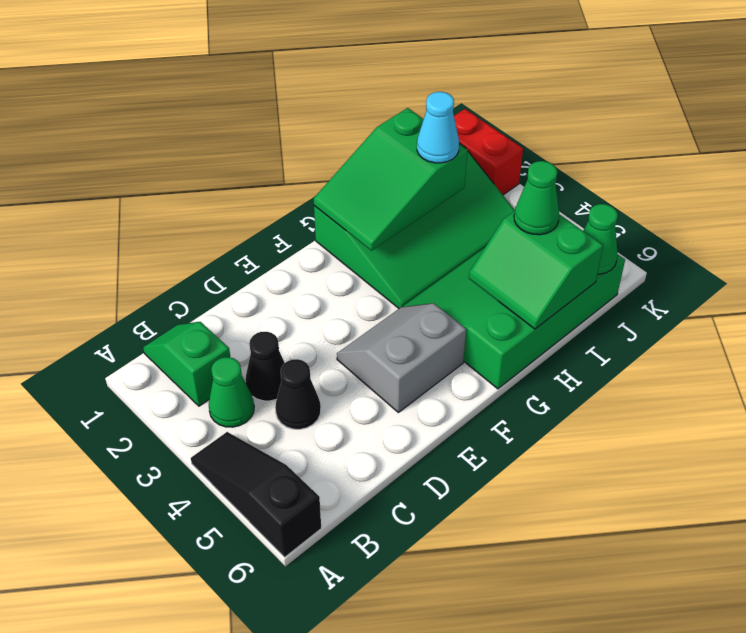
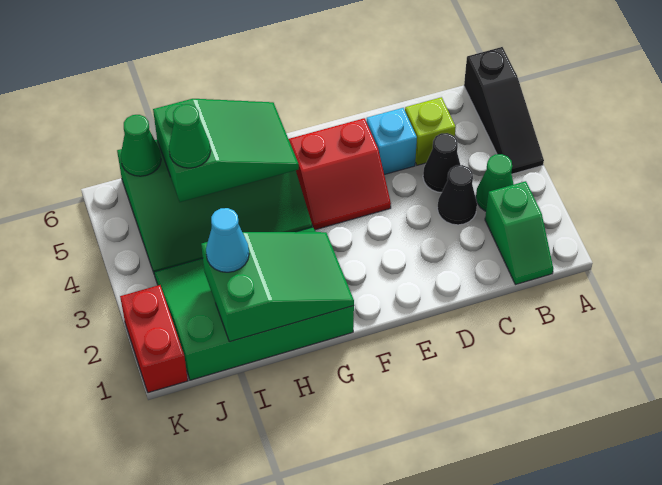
none -> lime brick C5 level 1
none -> cyan brick D5 level 1
grey slope E4:F5 level 1 top 5 -> red slope E4:F5 level 1 top 5
green slope H5:I6 level 2 top I -> green slope G5:I6 level 2 top I

